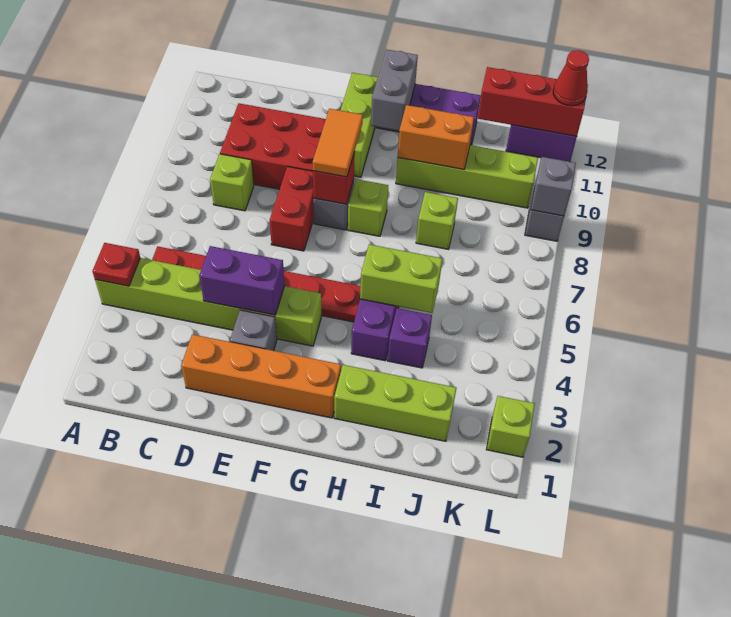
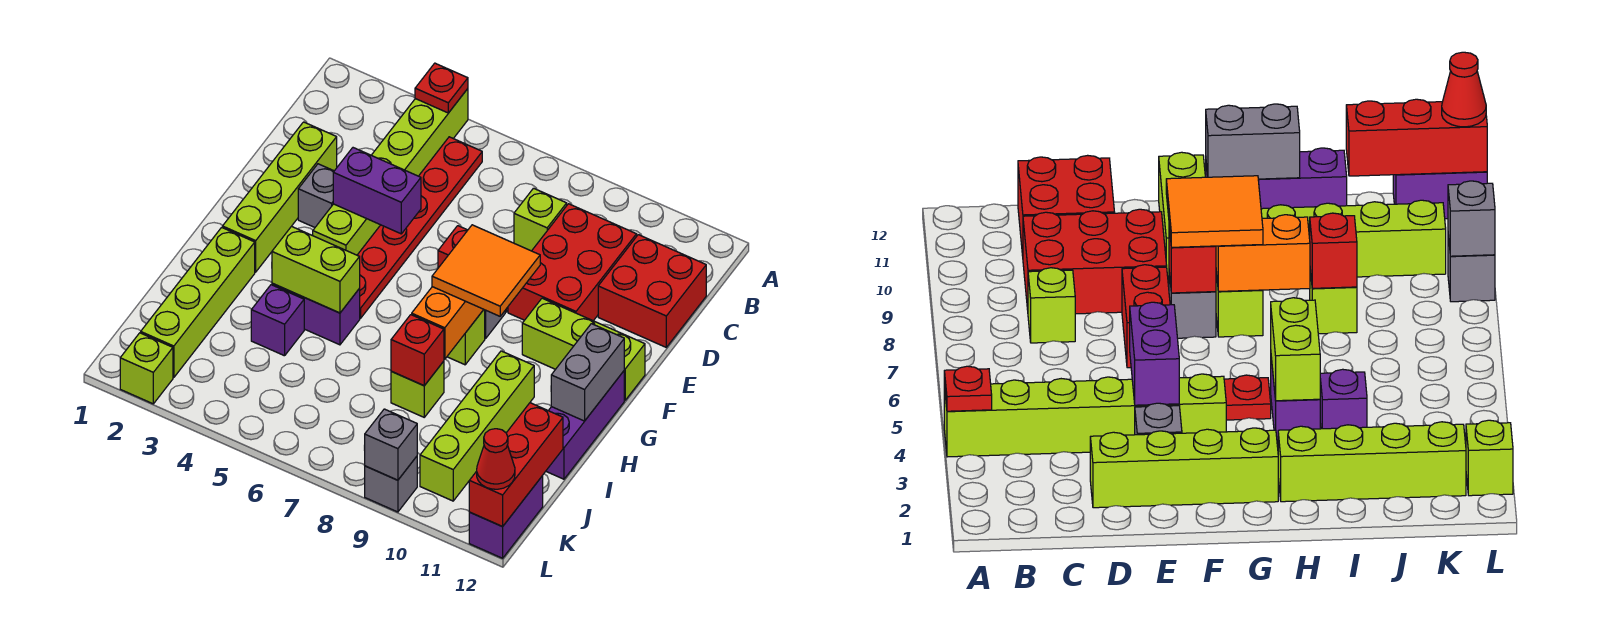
none -> red brick C11:D12 level 1
orange brick D2:G2 level 1 -> lime brick D2:G2 level 1
purple brick D4:E4 level 2 -> purple brick E4:E5 level 2
orange tile F8:F9 level 3 -> orange tile F8:G9 level 3
grey brick G11:G12 level 2 -> grey brick G12:H12 level 2
lime brick H2:J2 level 1 -> lime brick H2:K2 level 1
lime brick H5:I5 level 2 -> lime brick H4:H5 level 2
orange brick H10:I10 level 2 -> orange brick G8:H8 level 2
none -> red brick I8 level 2

